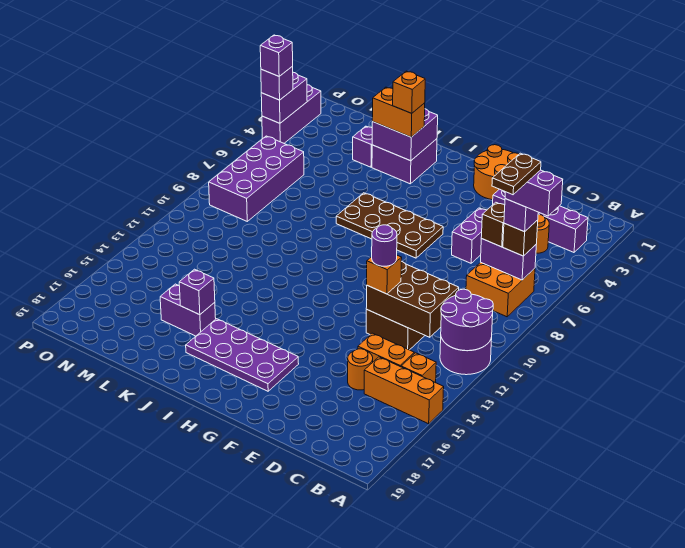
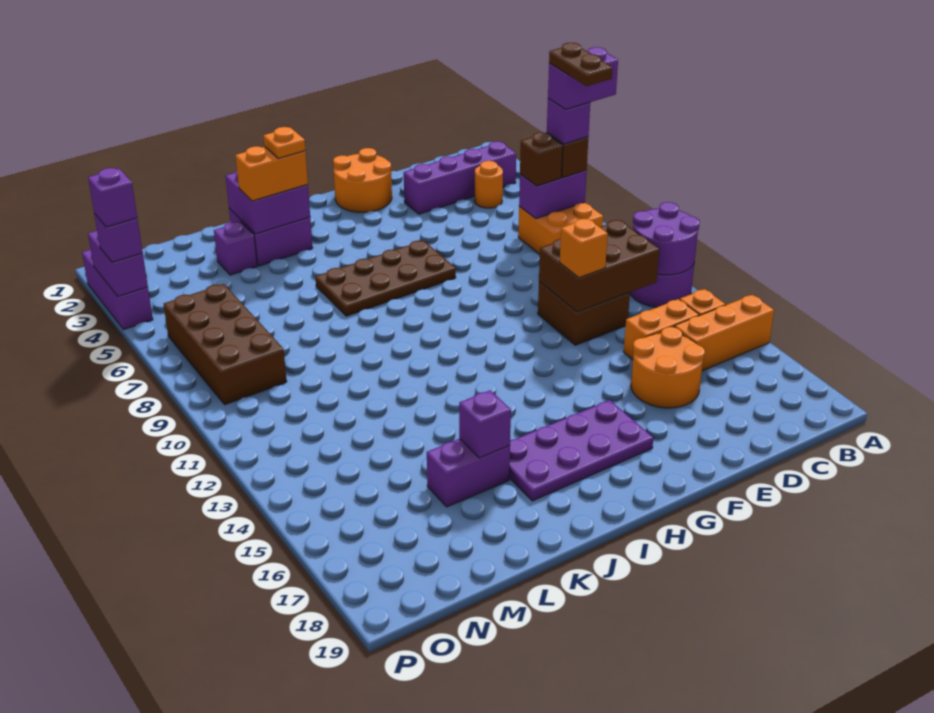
orange round brick D15 level 1 -> orange round brick D15:E16 level 1
purple brick E5:E6 level 1 -> none
purple round brick E12 level 4 -> none
orange brick J3 level 4 -> orange plate J3 level 4
purple brick N6:O9 level 1 -> brown brick N6:O9 level 1

